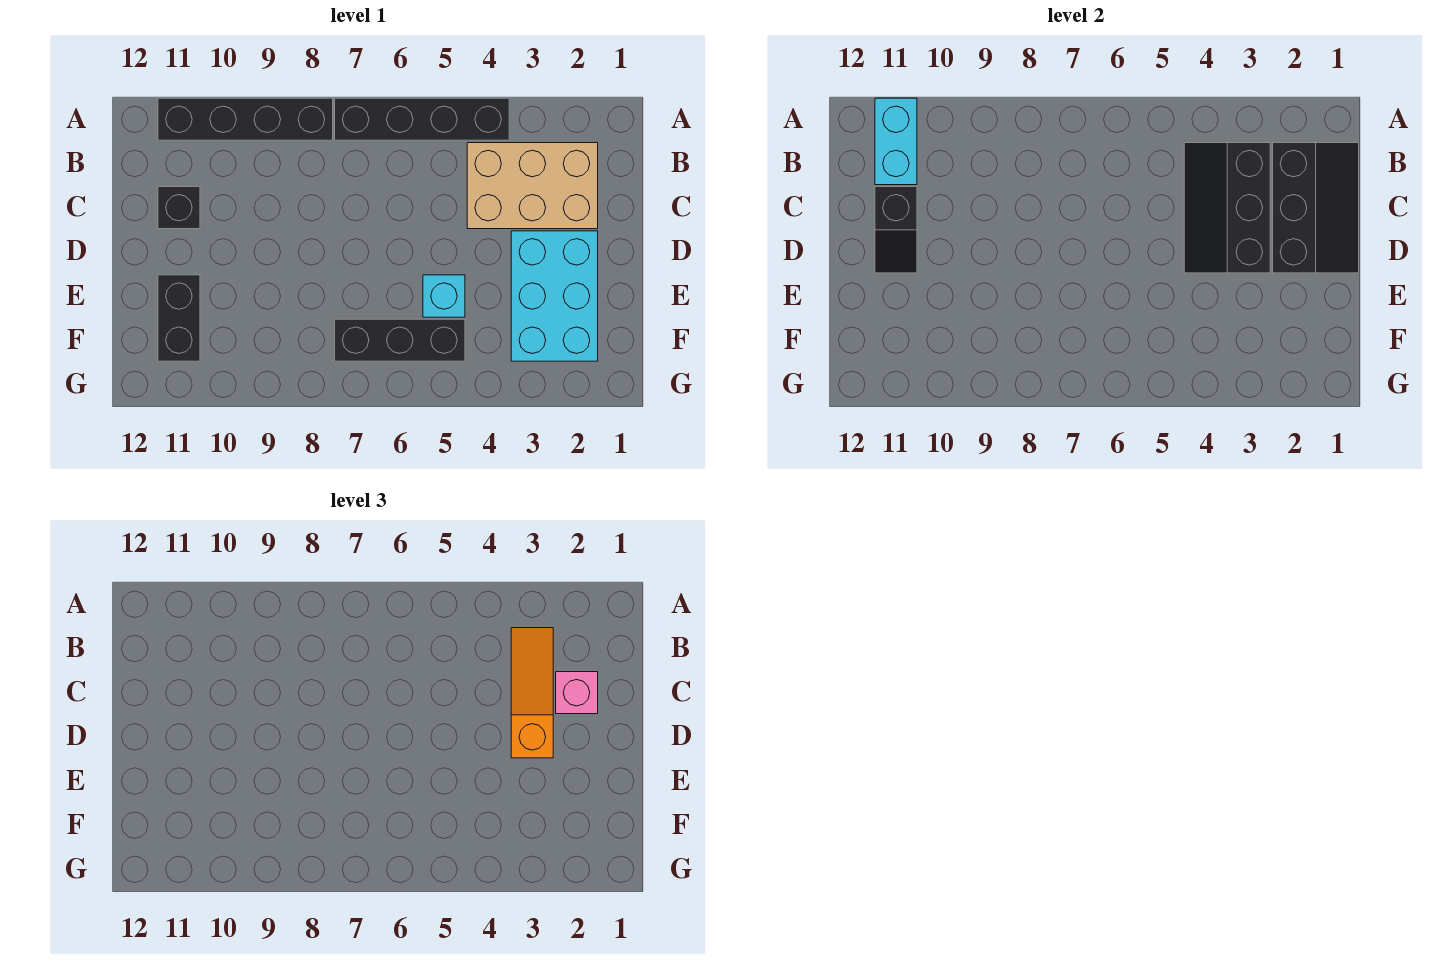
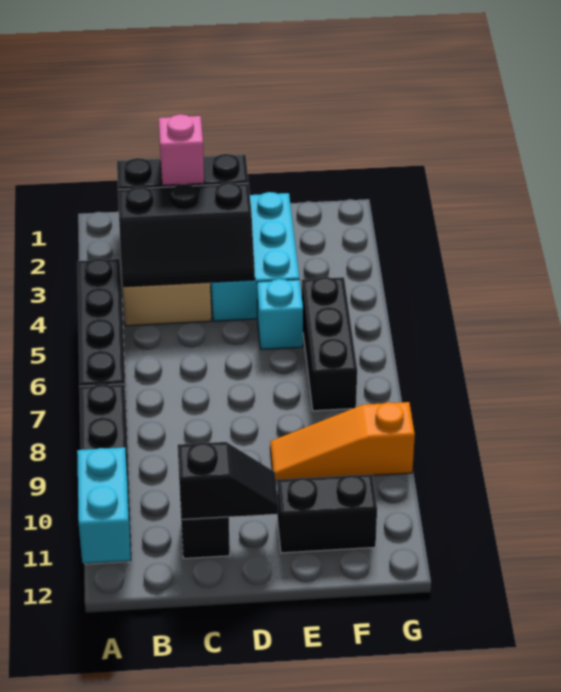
cyan brick A11:B11 level 2 -> cyan brick A11:A12 level 2
orange slope B3:D3 level 3 top D -> orange slope E9:G9 level 1 top G
cyan brick D2:F3 level 1 -> cyan brick D2:E4 level 1

